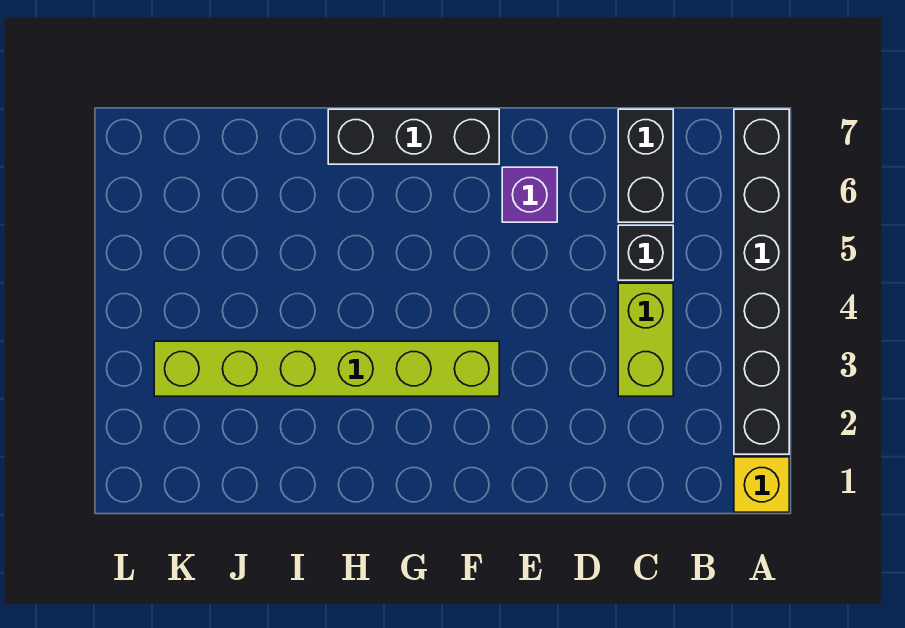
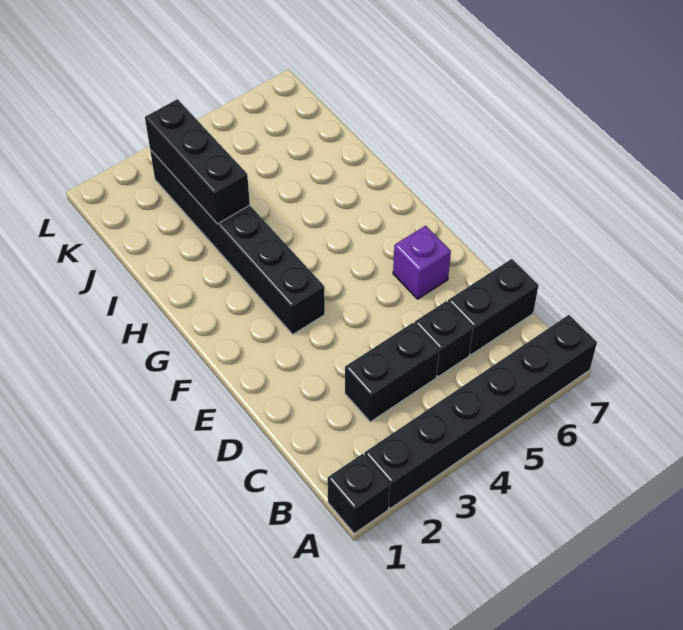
yellow brick A1 level 1 -> black brick A1 level 1
lime brick C3:C4 level 1 -> black brick C3:C4 level 1
lime brick F3:K3 level 1 -> black brick F3:K3 level 1
black brick F7:H7 level 1 -> black brick I3:K3 level 2

